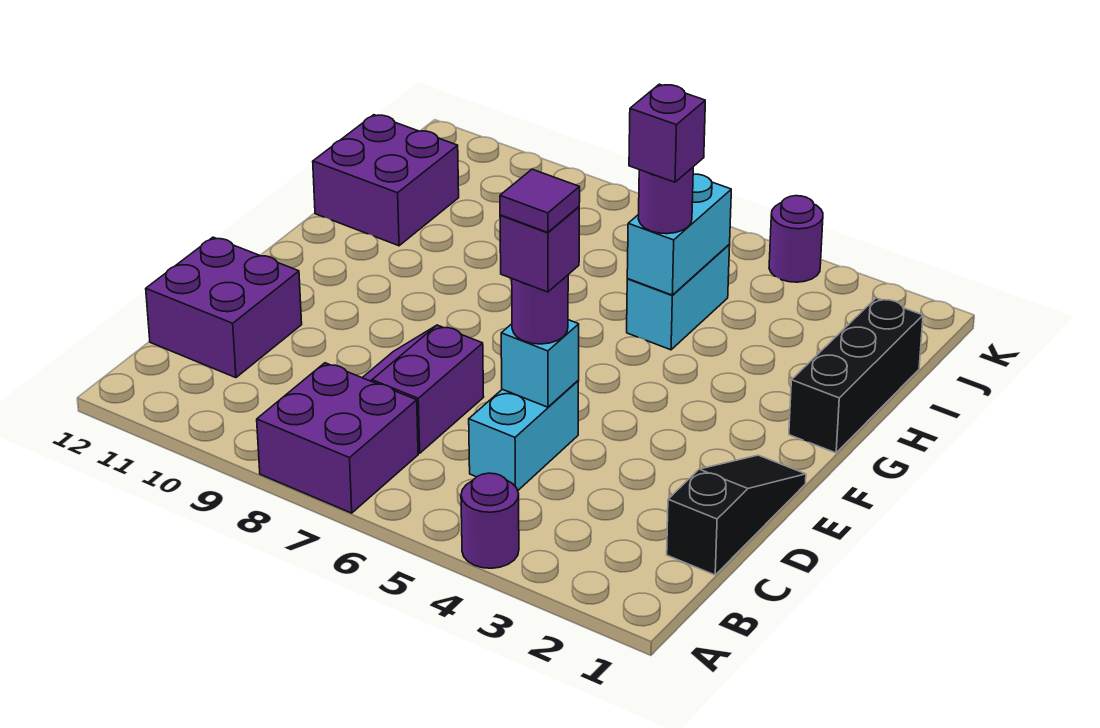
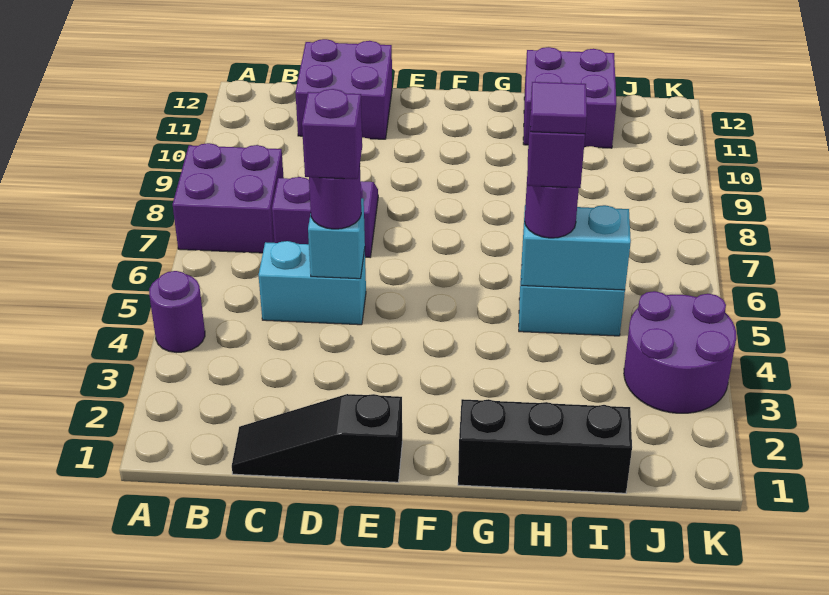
black slope C1:E1 level 1 top C -> black slope C1:E1 level 1 top E
purple tile D5 level 5 -> purple tile H5 level 5
purple round brick K4 level 1 -> purple round brick J3:K4 level 1

